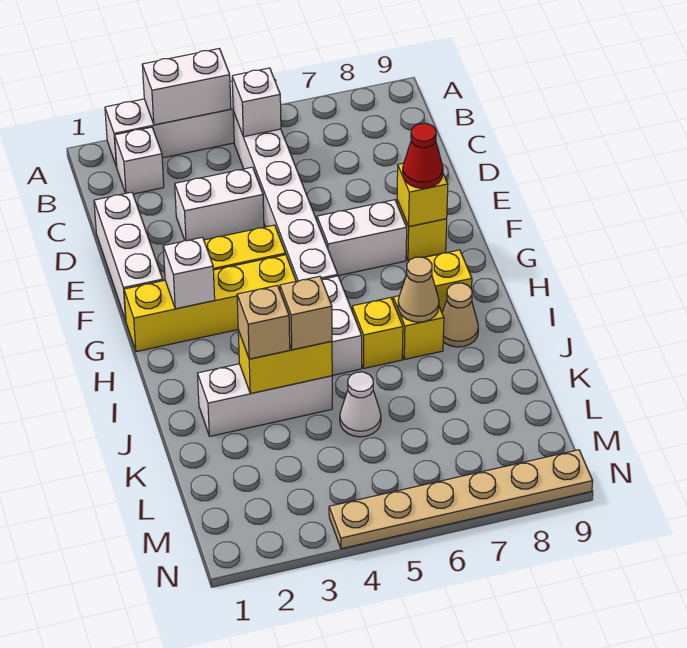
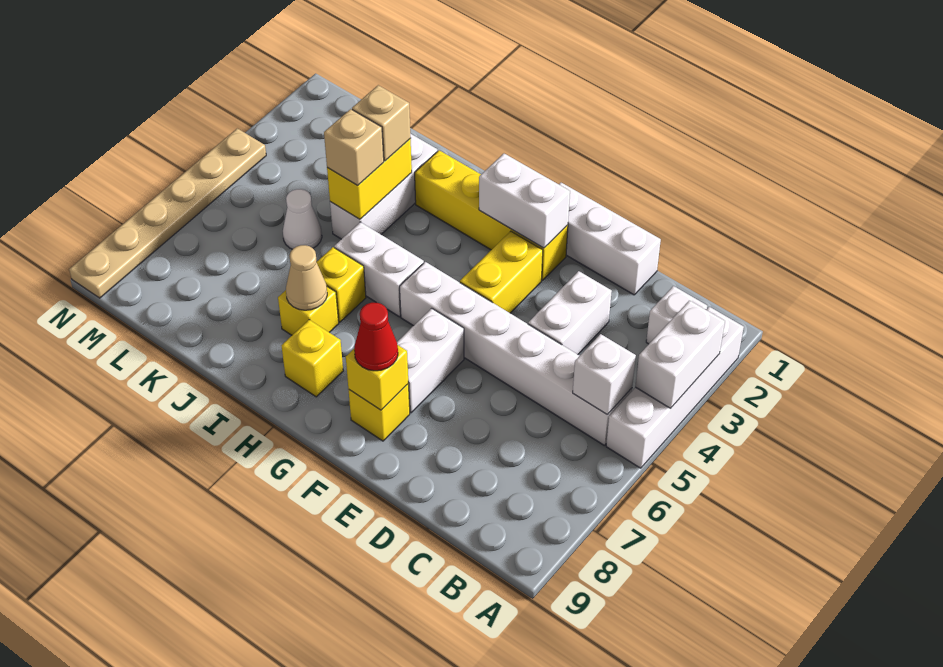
yellow brick G1:G4 level 1 -> yellow brick F2:I2 level 1
white brick G2 level 2 -> white brick F2:G2 level 2
tan cone I8 level 1 -> none

